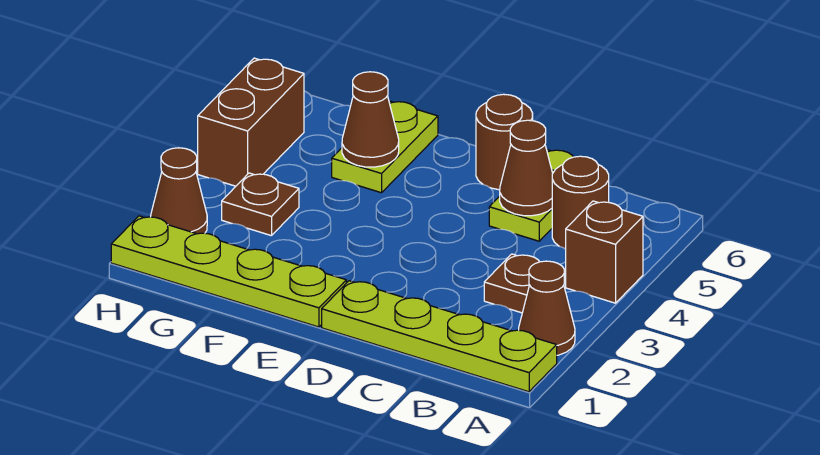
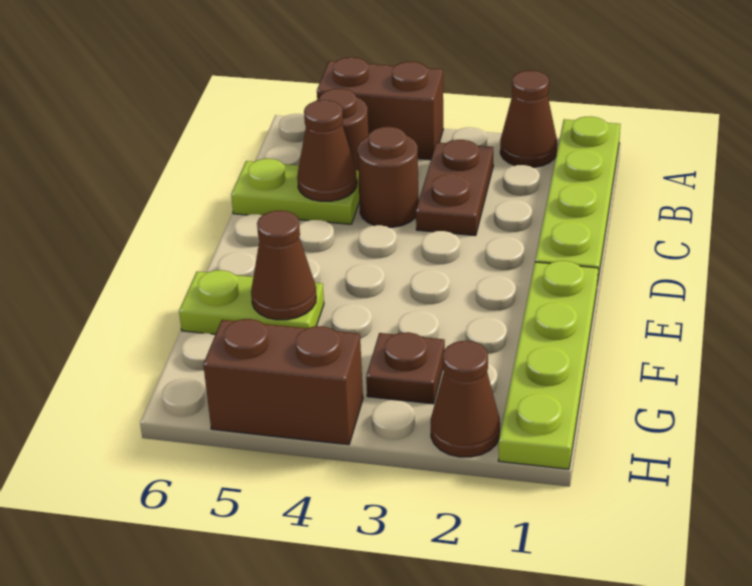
brown brick A4 level 1 -> brown brick A4:A5 level 1
brown plate B3 level 1 -> brown plate B3:C3 level 1
brown round brick D6 level 1 -> brown round brick C4 level 1

